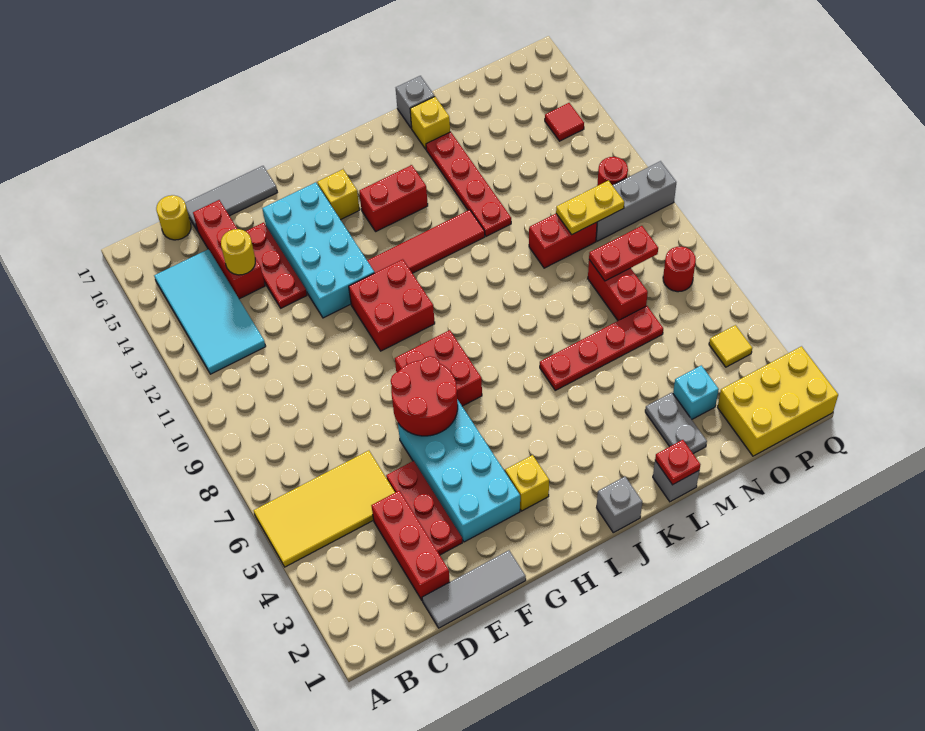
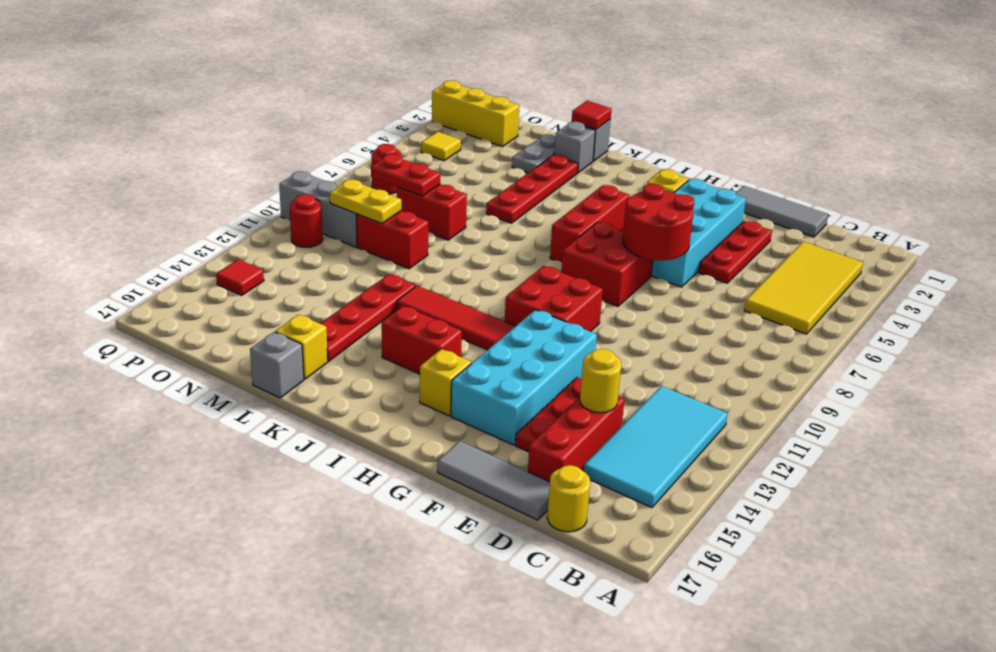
yellow tile A5:D6 level 1 -> yellow tile B3:C6 level 1
red brick D2:D4 level 1 -> red brick I5:I7 level 1
grey brick J1 level 1 -> grey brick L2 level 1
red plate K6:N6 level 1 -> red plate L3:L6 level 1
red plate L1 level 2 -> red tile L1 level 2
cyan brick N3 level 1 -> none
red brick N7:N8 level 1 -> red brick M8:N8 level 1
yellow brick O1:Q2 level 1 -> yellow brick O2:Q2 level 1

